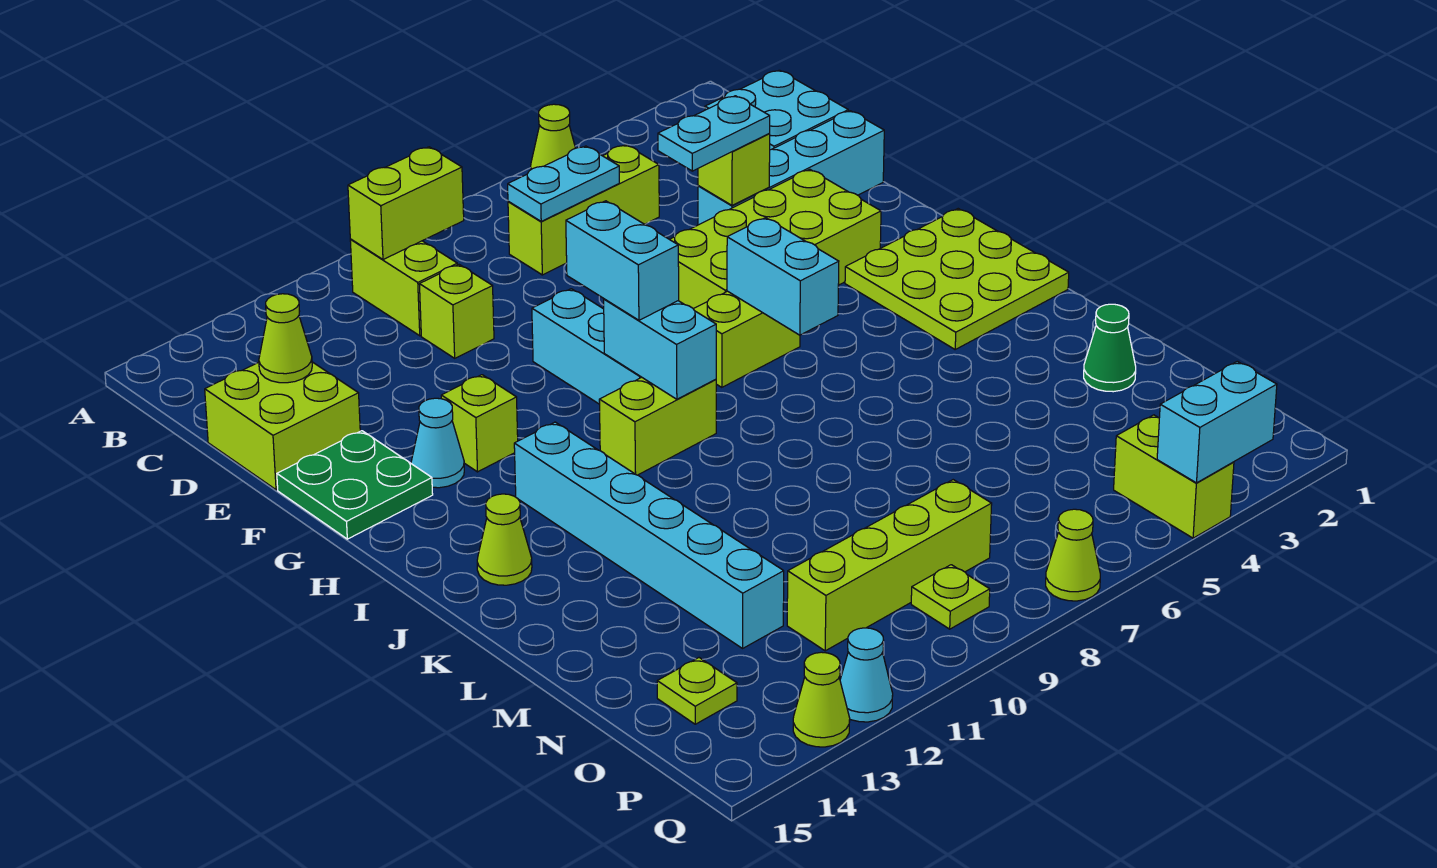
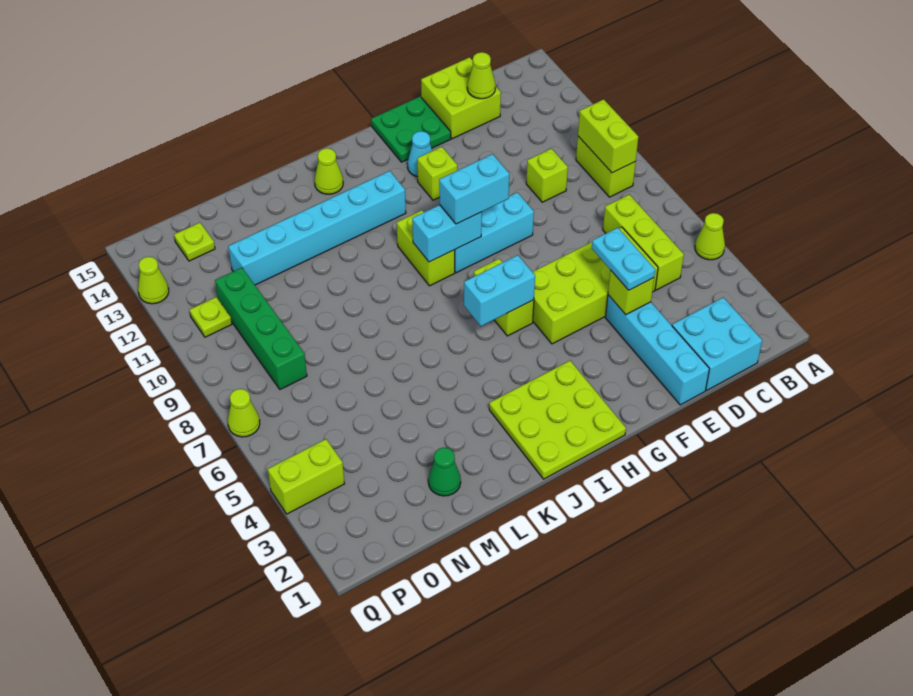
lime brick B10:C10 level 1 -> lime brick B9:B10 level 1
cyan plate C6:C7 level 2 -> none
lime brick F3:G6 level 1 -> lime brick D5:G6 level 1
lime brick O8:O11 level 1 -> green brick O8:O11 level 1
lime plate P9 level 1 -> lime plate P11 level 1
cyan brick Q3:Q4 level 2 -> none
cyan cone Q12 level 1 -> none

